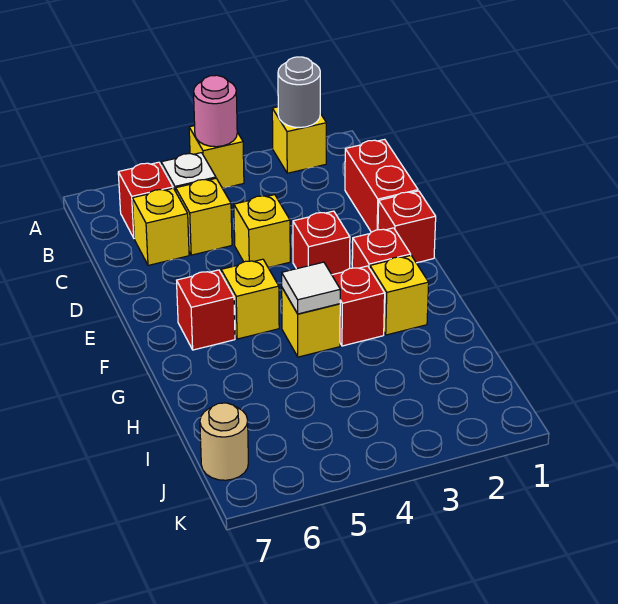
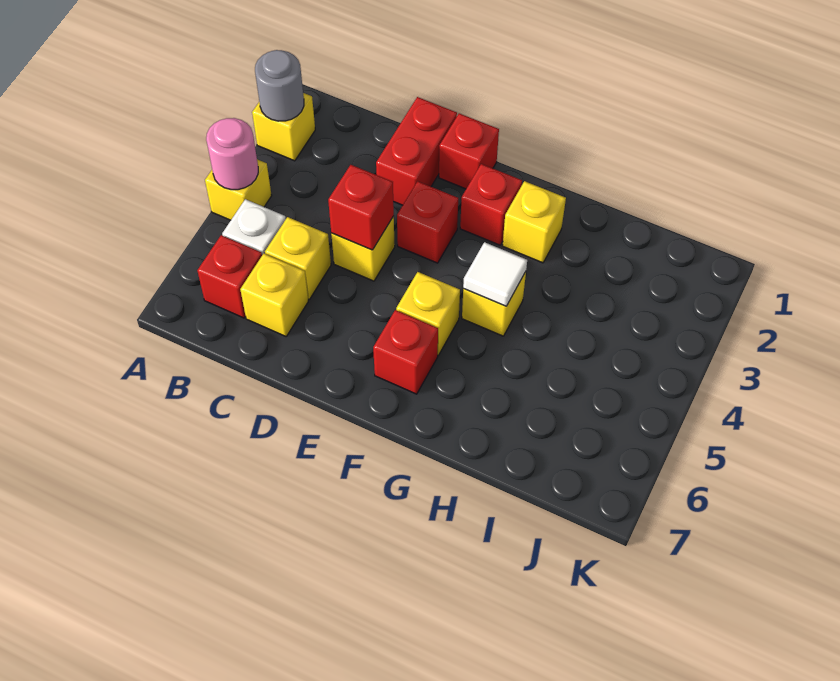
red brick C1:D1 level 1 -> red brick D1:D2 level 1
red brick G3 level 1 -> red brick D4 level 2
tan round brick J7 level 1 -> none

